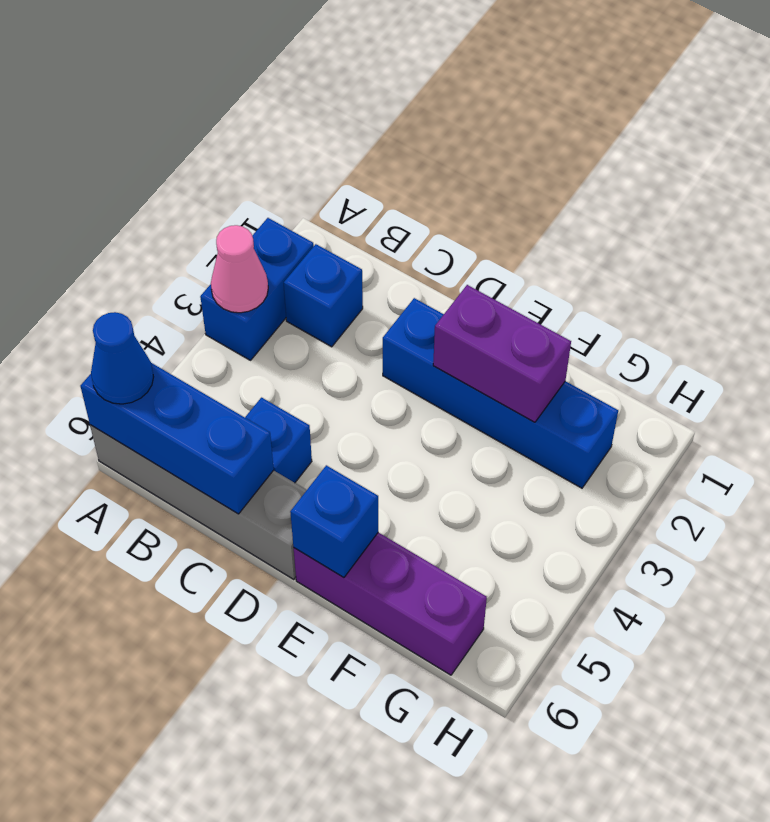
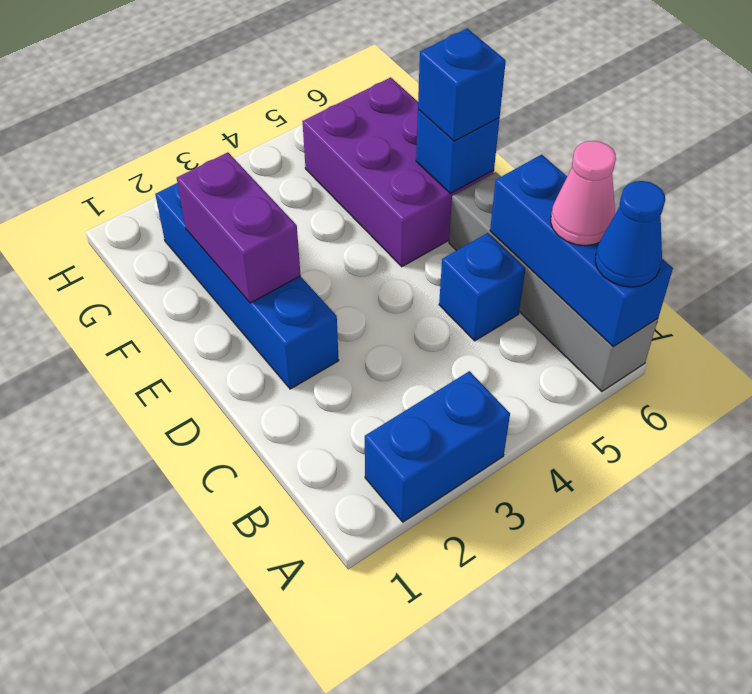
pink cone A3 level 2 -> pink cone B6 level 3
blue brick B2 level 1 -> blue brick E6 level 3
purple brick E6:G6 level 1 -> purple brick E5:G6 level 1

